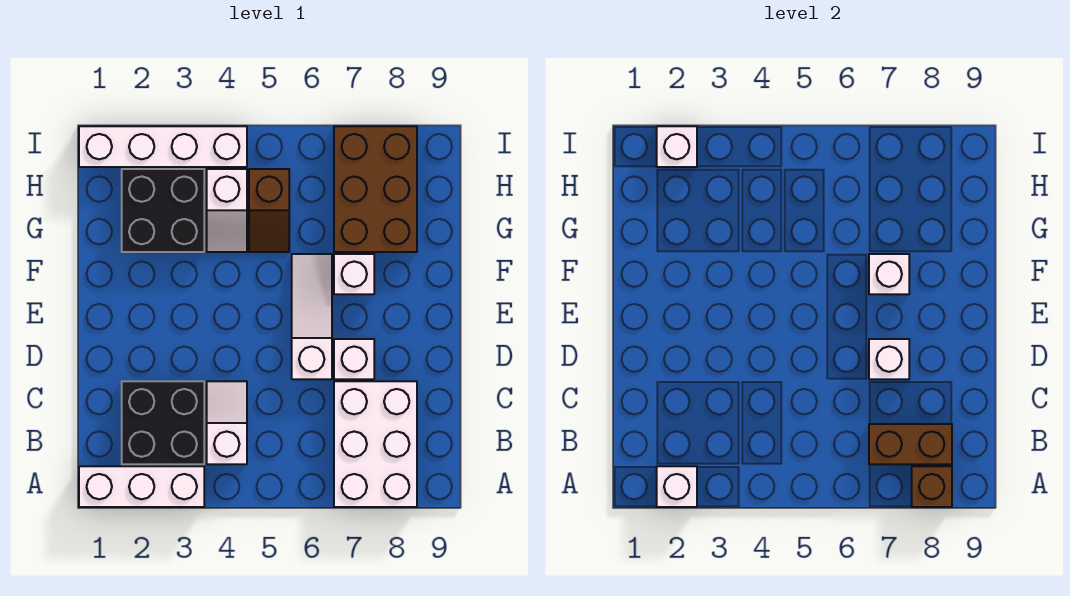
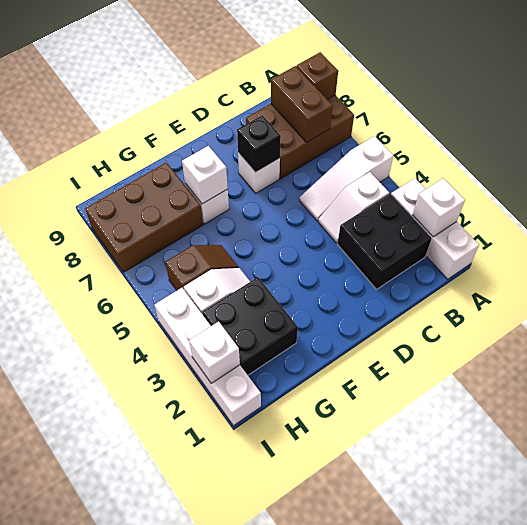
white brick A7:C8 level 1 -> brown brick A7:C8 level 1
white slope D6:F6 level 1 top D -> white slope A5:C5 level 1 top A
white brick D7 level 2 -> black brick D7 level 2

